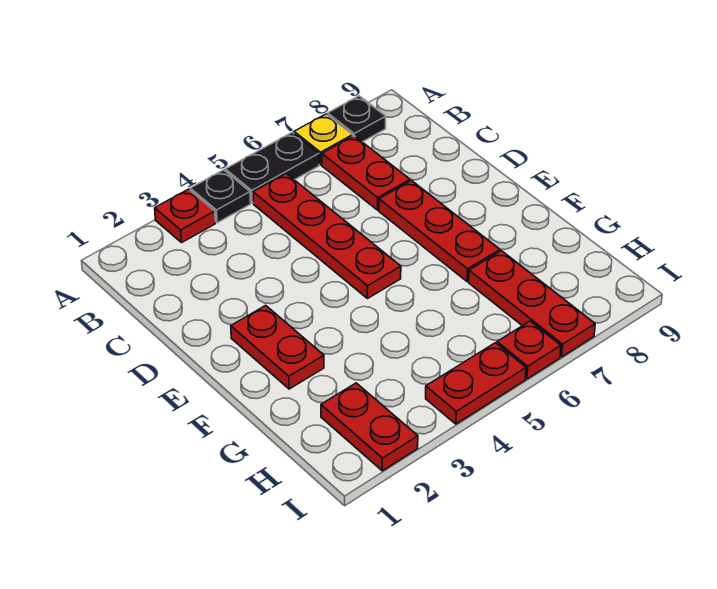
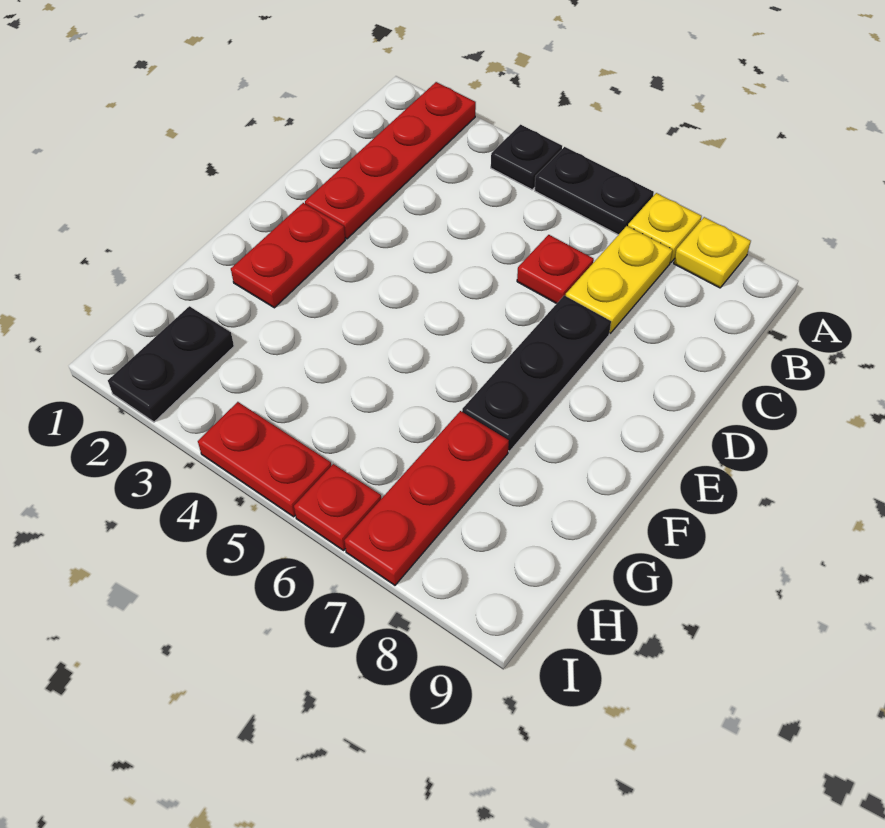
red plate A3 level 1 -> red plate C6 level 1
black plate A8 level 1 -> yellow plate A8 level 1
red plate B5:E5 level 1 -> red plate A2:D2 level 1
red plate B7:C7 level 1 -> yellow plate B7:C7 level 1
red plate D7:F7 level 1 -> black plate D7:F7 level 1
red plate H2:I2 level 1 -> black plate H2:I2 level 1

